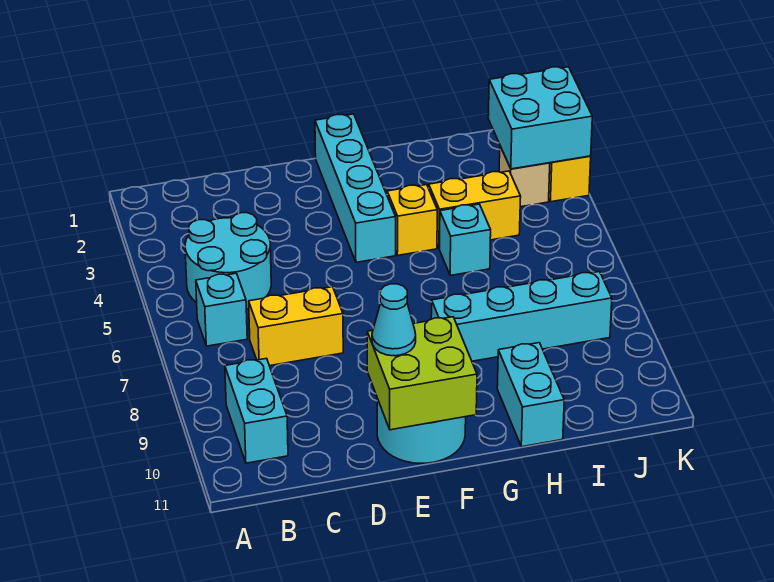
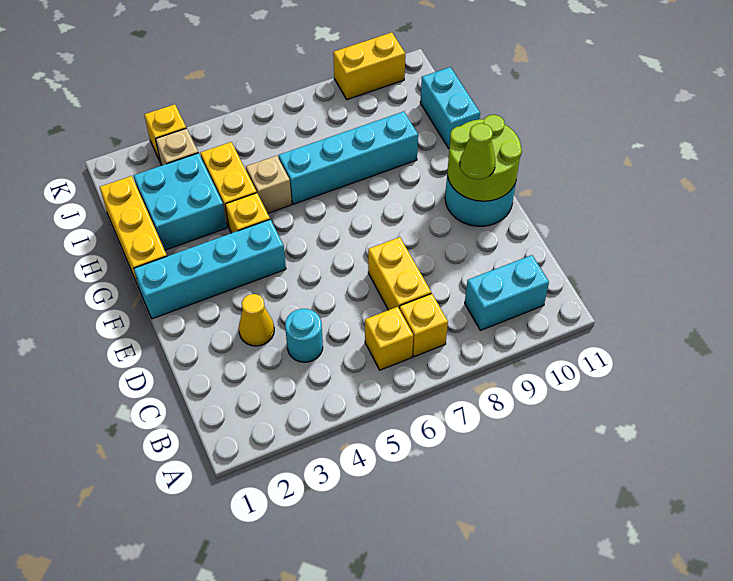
cyan round brick B4:C5 level 1 -> cyan round brick C4 level 1
cyan brick B6 level 1 -> yellow brick B6 level 1
none -> yellow brick B7 level 1
none -> yellow cone D3 level 1
lime brick E10:F11 level 2 -> lime round brick E10:F11 level 2
cyan cone E10 level 3 -> lime cone E10 level 3
none -> yellow brick G1:I1 level 1
cyan brick G8:J8 level 1 -> cyan brick H6:H9 level 1
cyan brick H5 level 1 -> tan brick H5 level 1
cyan brick H10:H11 level 1 -> cyan brick H11:I11 level 1
cyan brick J2:K3 level 2 -> cyan brick H2:I3 level 1
none -> yellow brick K9:K10 level 1

